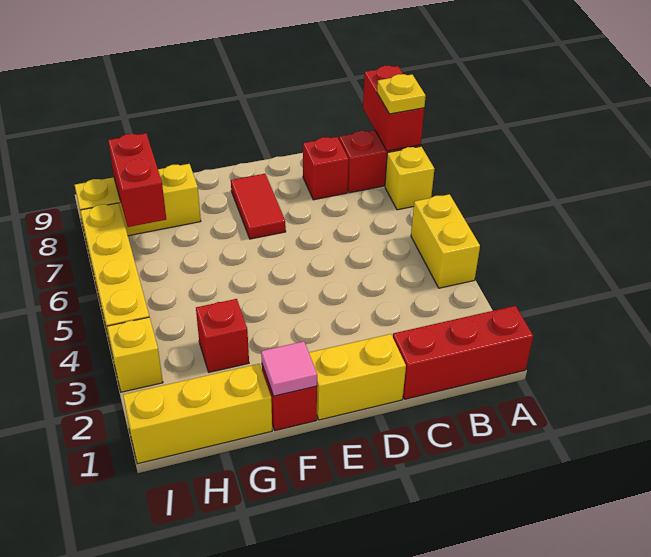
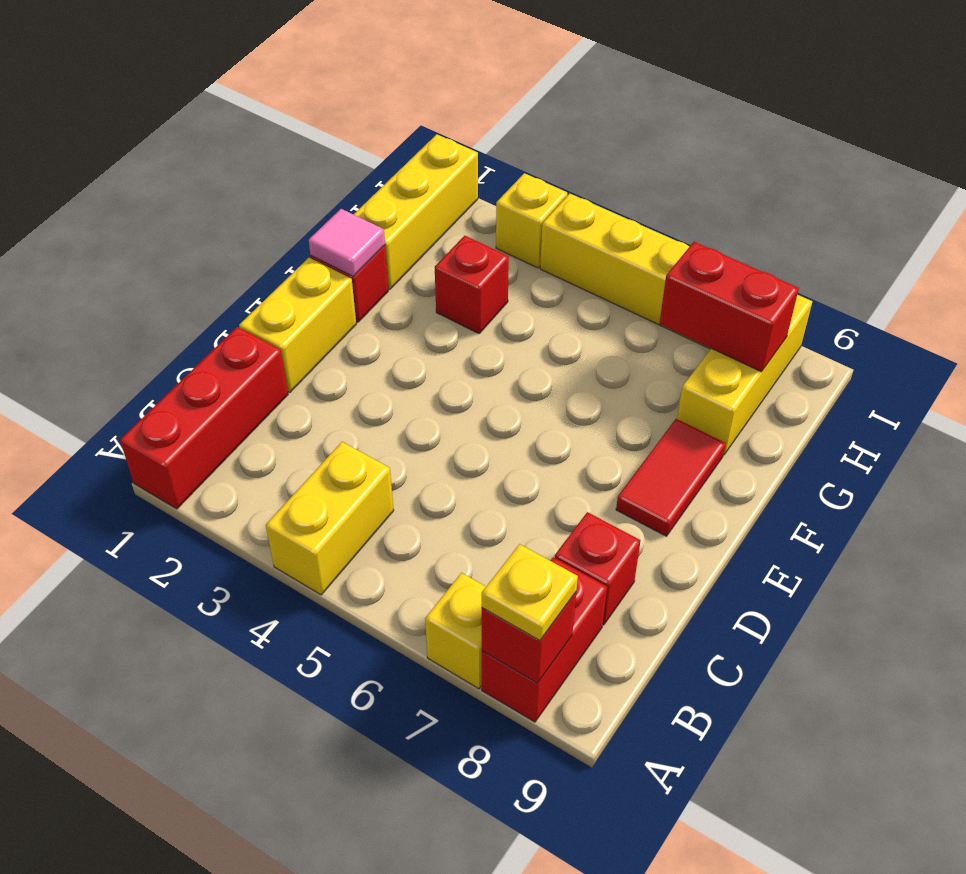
yellow brick A4:A5 level 1 -> yellow brick A4:B4 level 1
red brick A8:A9 level 2 -> red brick A8 level 2
red tile E7:E8 level 1 -> red tile E8:F8 level 1

